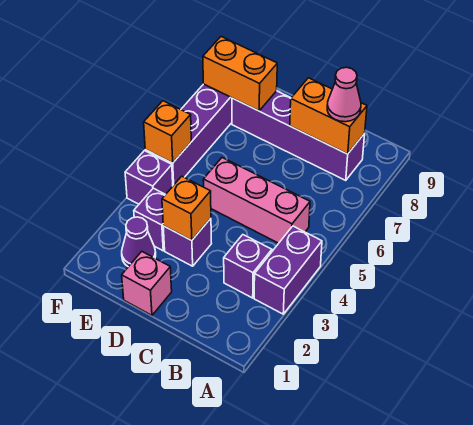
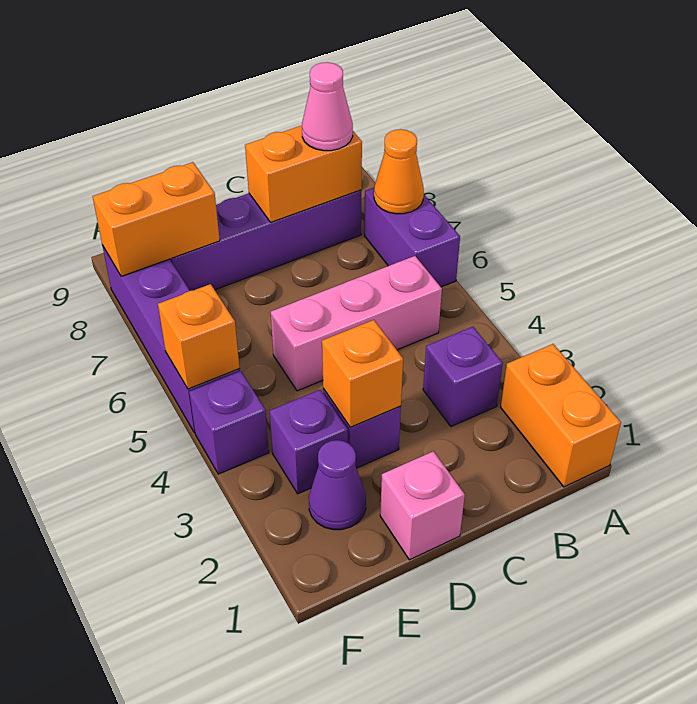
none -> orange brick A1:A2 level 1
purple brick A3:A4 level 1 -> purple brick A6:A7 level 1
none -> orange cone A7 level 2

